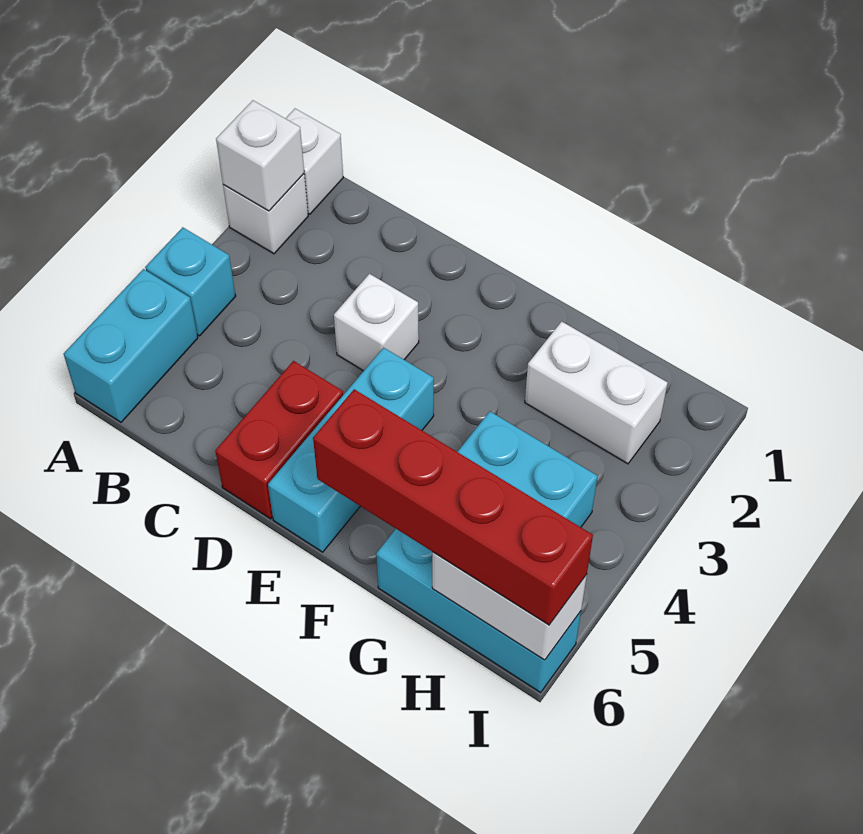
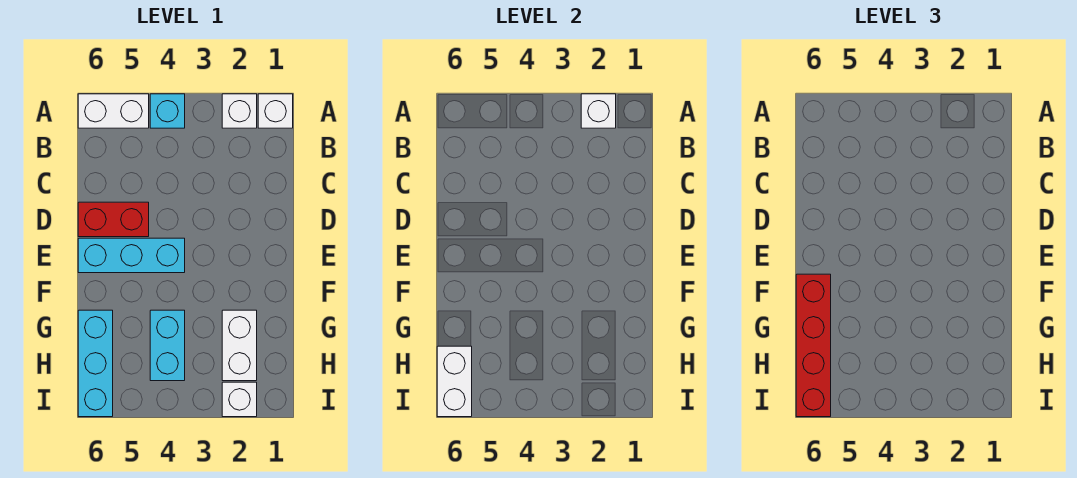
cyan brick A5:A6 level 1 -> white brick A5:A6 level 1
white brick D3 level 1 -> white brick I2 level 1

